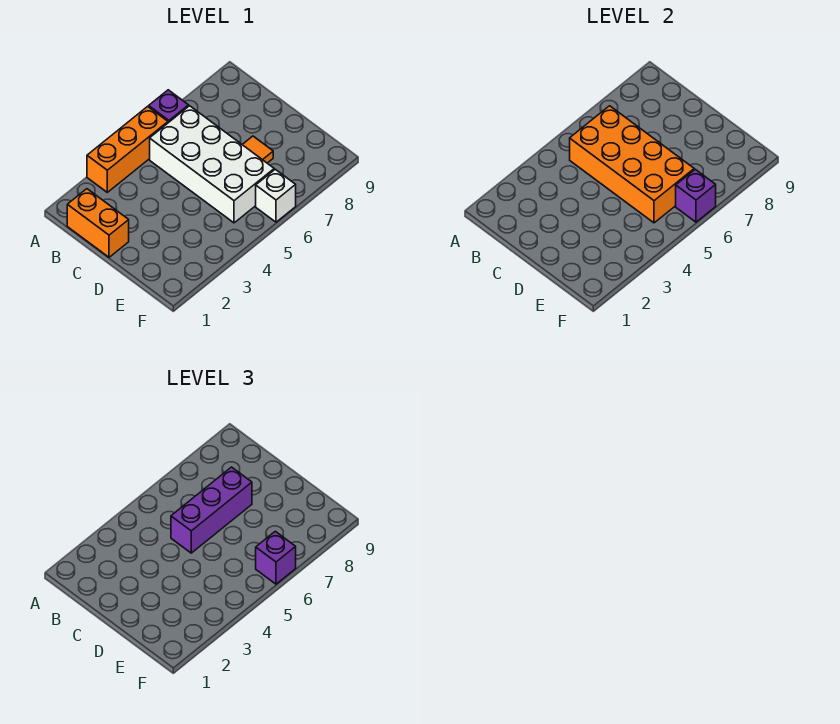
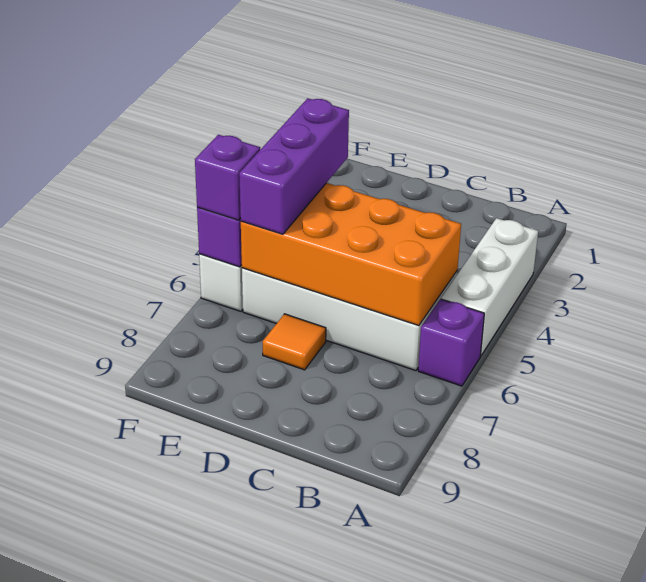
orange brick A3:A5 level 1 -> white brick A3:A5 level 1
orange brick B1:C1 level 1 -> none
purple brick C5:C7 level 3 -> purple brick E4:E6 level 3

